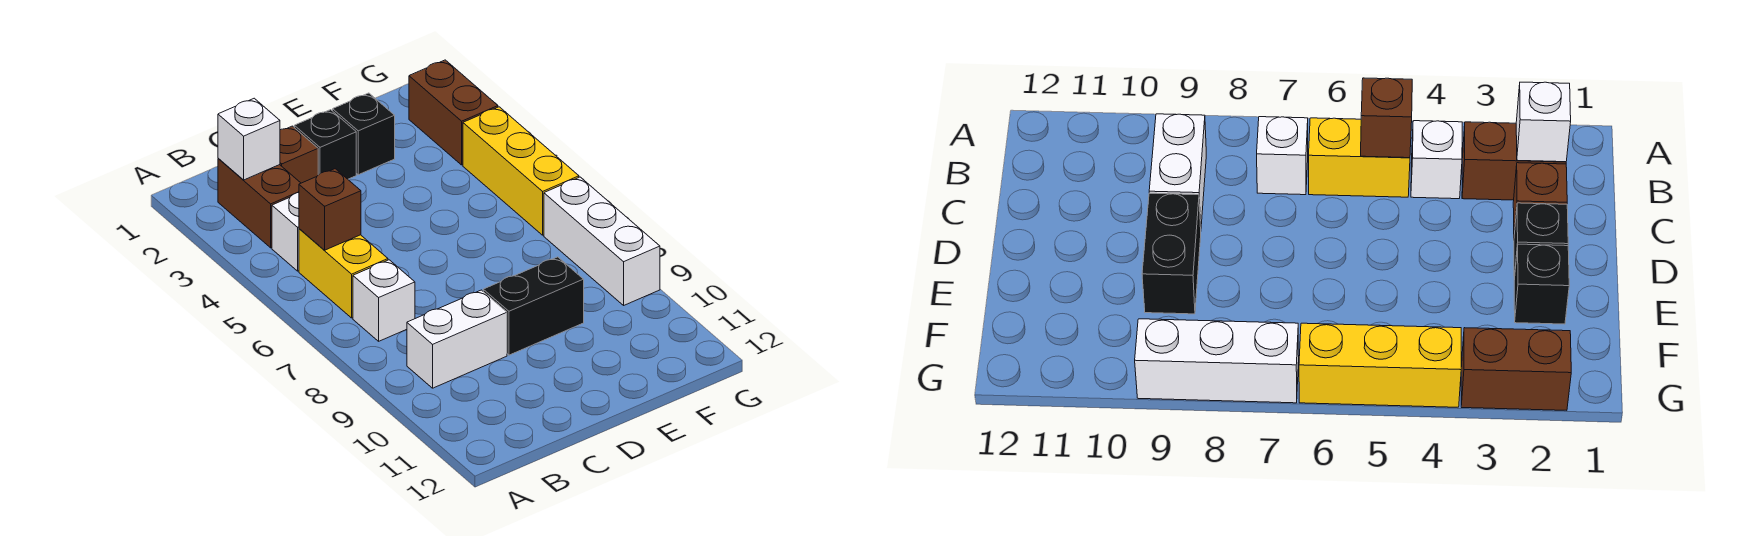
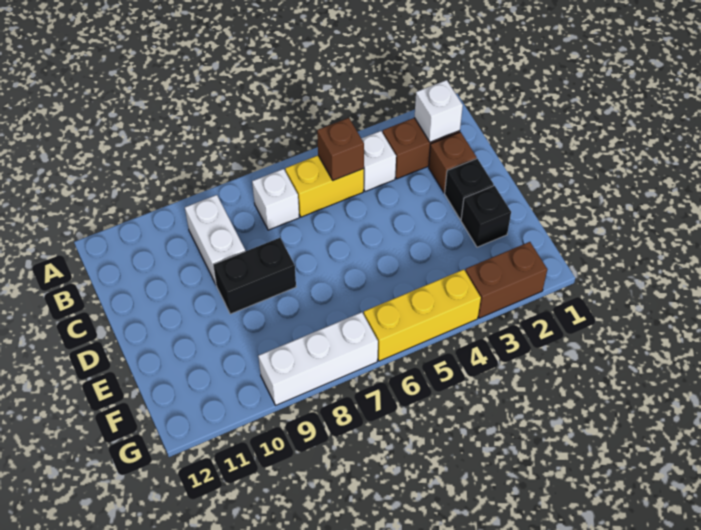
black brick D9:E9 level 1 -> black brick D8:D9 level 1

